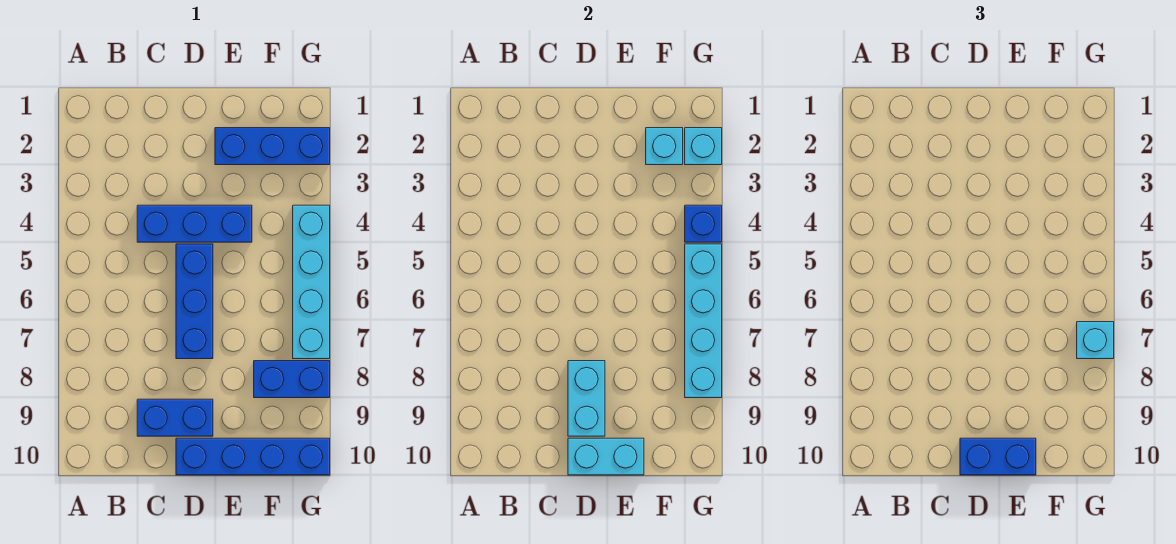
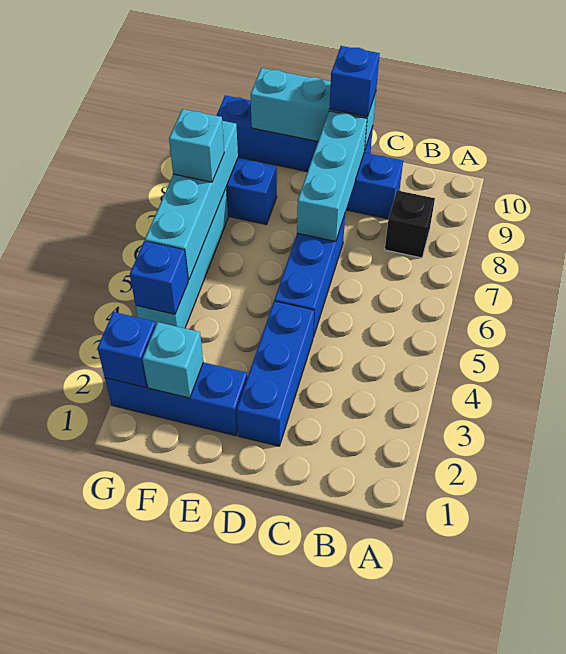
none -> black brick B8 level 1
blue brick C4:E4 level 1 -> blue brick D2:D4 level 1
cyan brick D8:D9 level 2 -> cyan brick D7:D9 level 2
cyan brick D10:E10 level 2 -> cyan brick D10:F10 level 2
blue brick D10:E10 level 3 -> blue brick D10 level 3
cyan brick G2 level 2 -> blue brick G2 level 2

